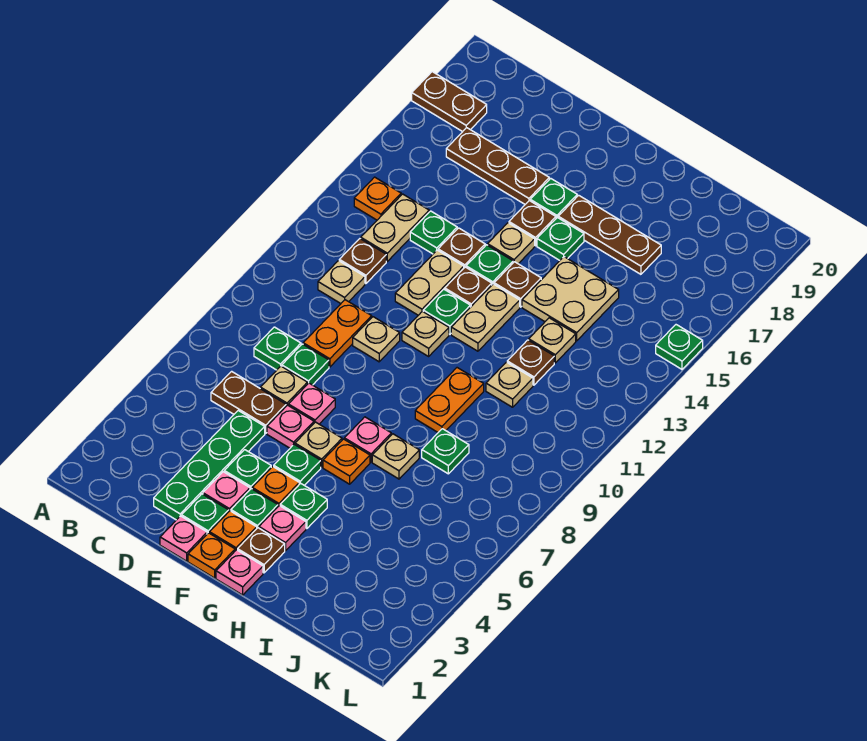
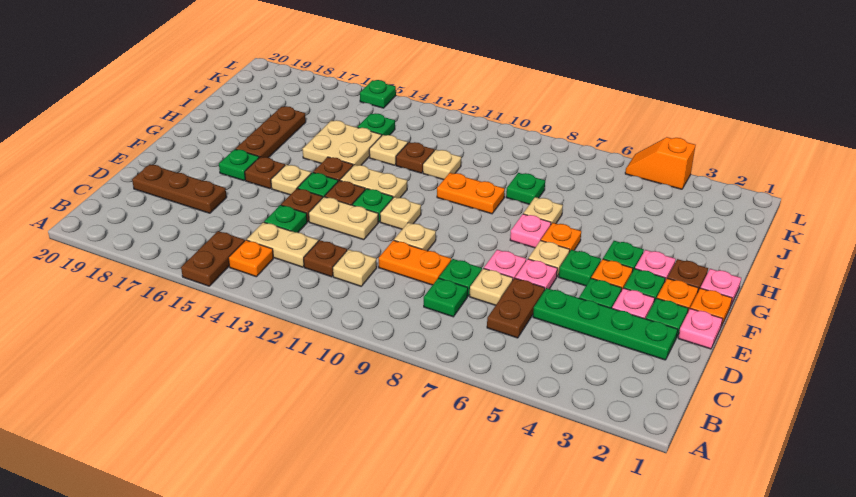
brown plate A18:B18 level 1 -> brown plate A15:B15 level 1
brown plate C17:E17 level 1 -> brown plate D17:D19 level 1
green plate G16 level 1 -> green plate J14 level 1
none -> orange slope L4:L5 level 1 top 4

